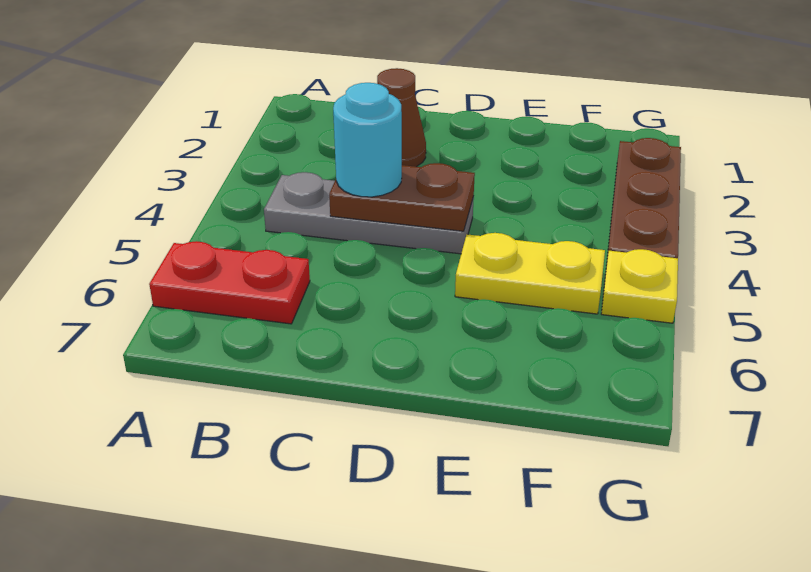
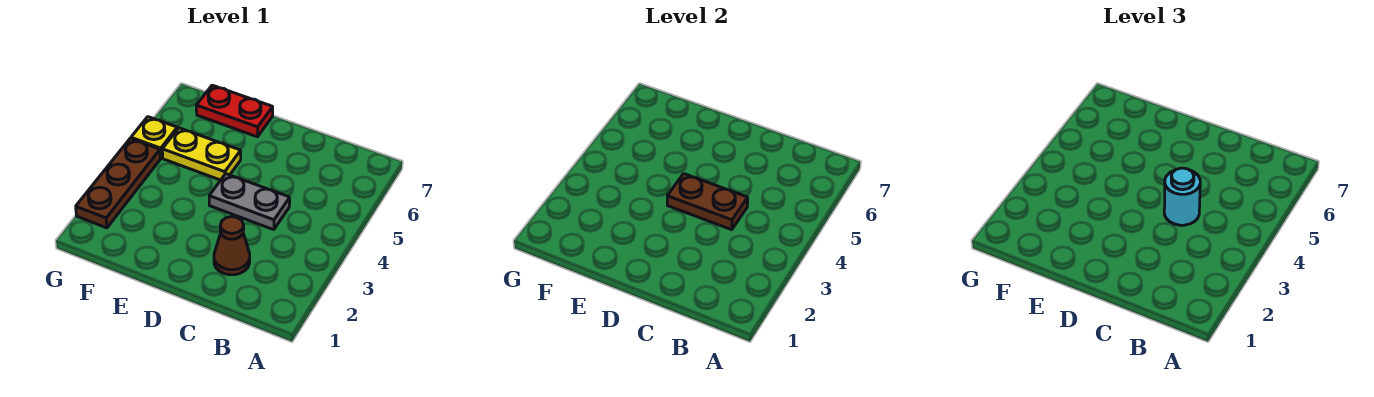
red plate A6:B6 level 1 -> red plate E7:F7 level 1
grey plate B4:D4 level 1 -> grey plate C4:D4 level 1

